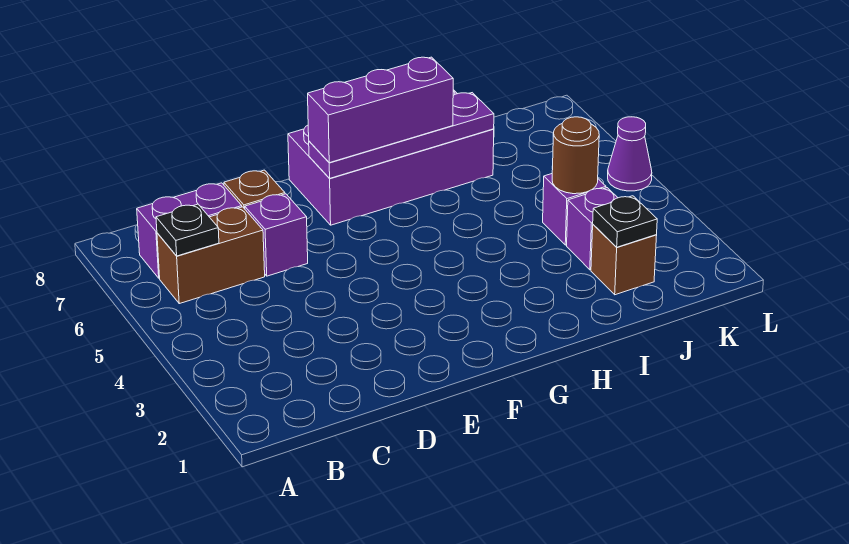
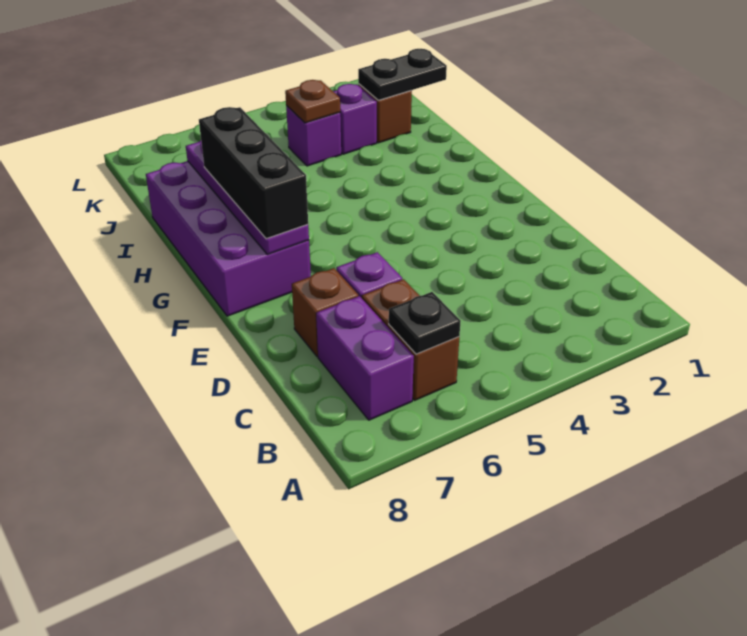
purple brick F7:H7 level 3 -> black brick F7:H7 level 3
black plate J2 level 2 -> black plate J1:J2 level 2
brown round brick J4 level 2 -> brown plate J4 level 2
purple cone L5 level 1 -> none

